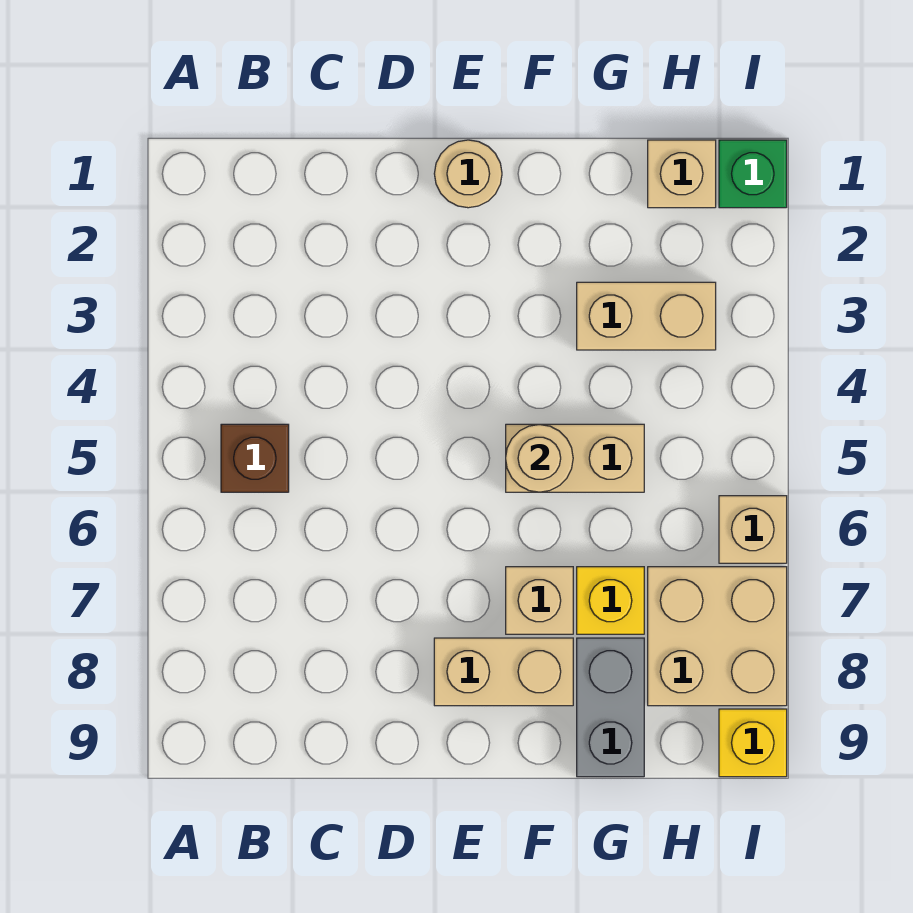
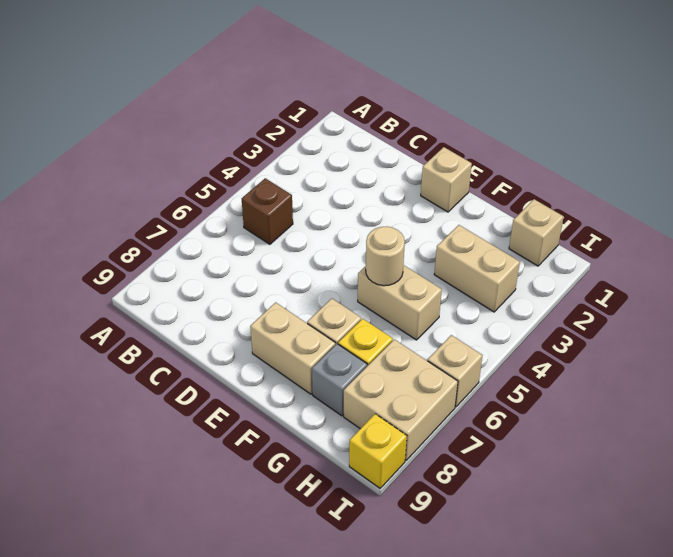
tan round brick E1 level 1 -> tan brick E1 level 1
grey brick G8:G9 level 1 -> grey brick G8 level 1
green brick I1 level 1 -> none

